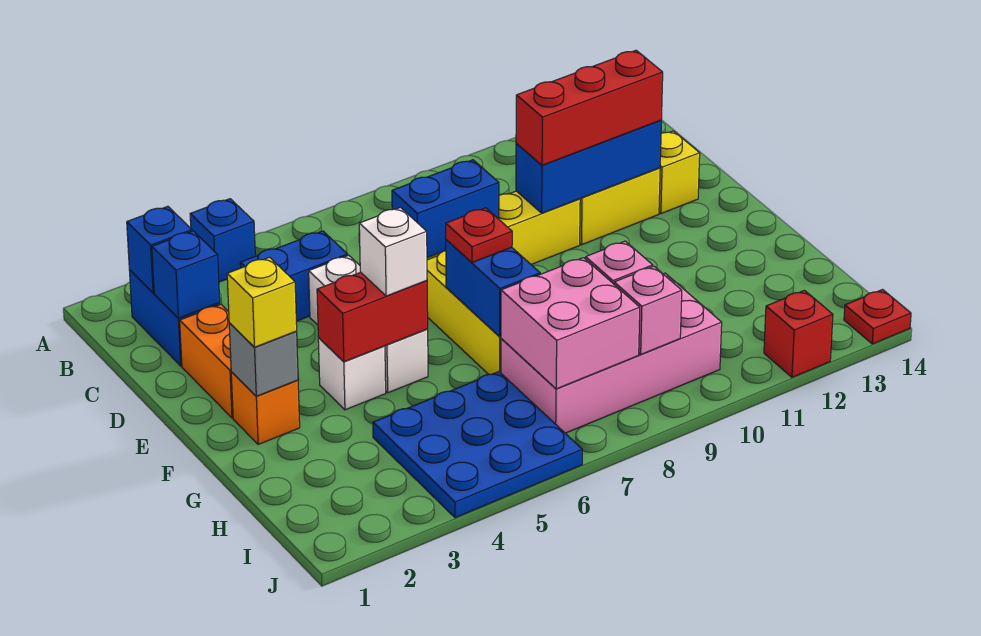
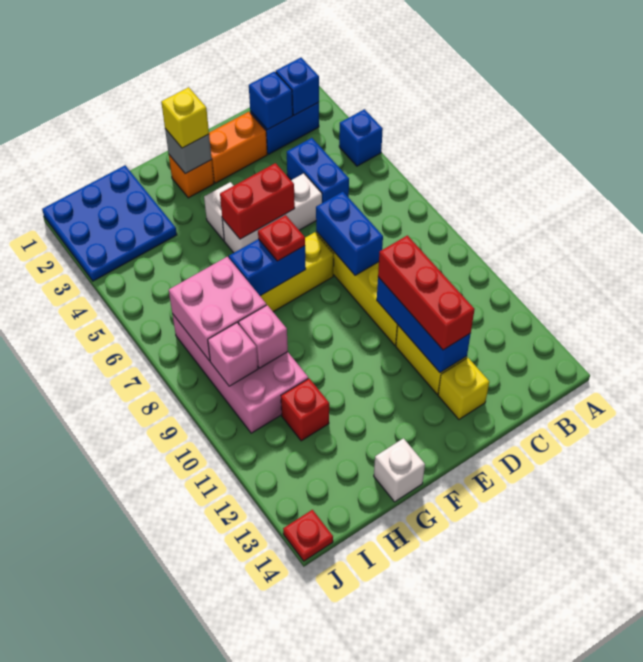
red brick F4:F5 level 2 -> red brick E5:F5 level 2
white brick F5 level 3 -> white brick G14 level 1
blue plate H4:J6 level 1 -> blue plate H1:J3 level 1
red brick J12 level 1 -> red brick H11 level 1

